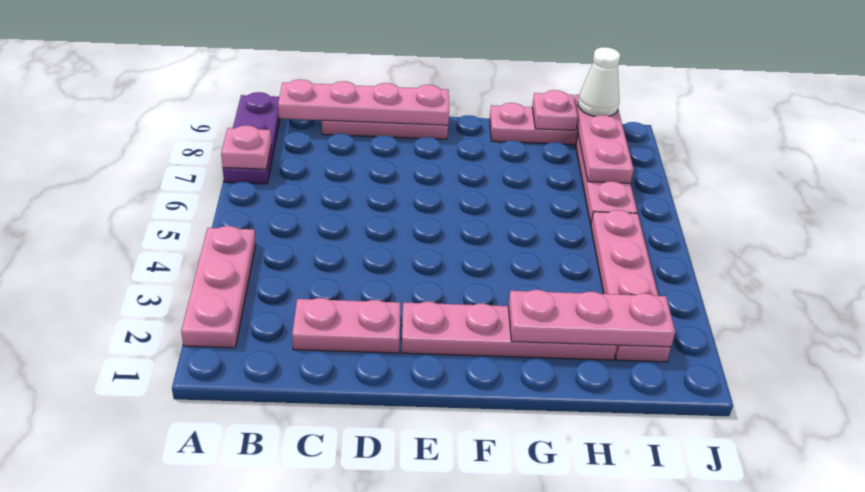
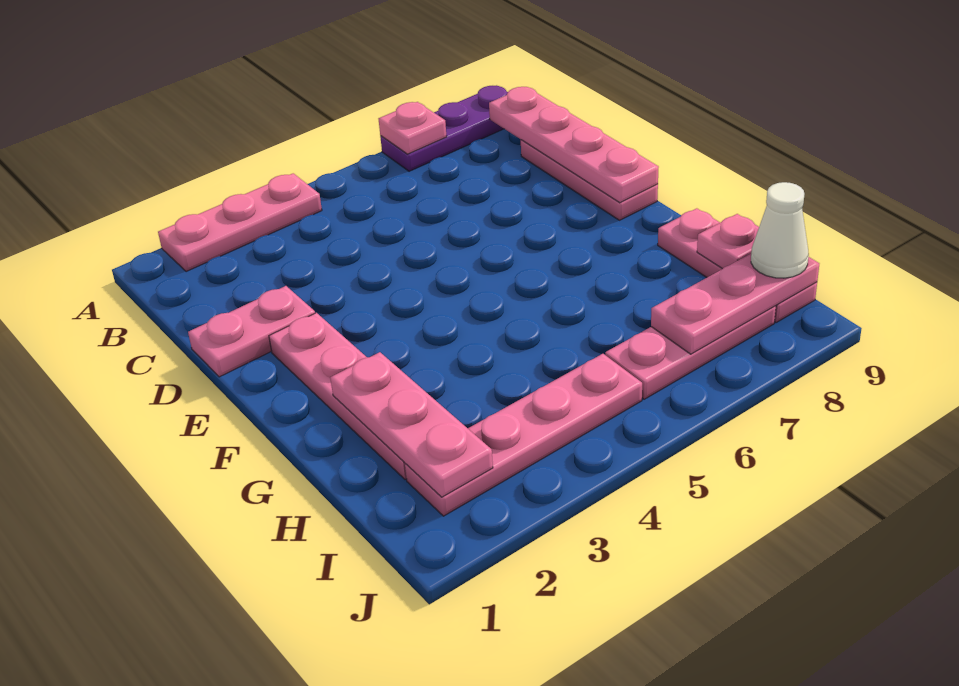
pink plate C2:D2 level 1 -> pink plate D1:D2 level 1

